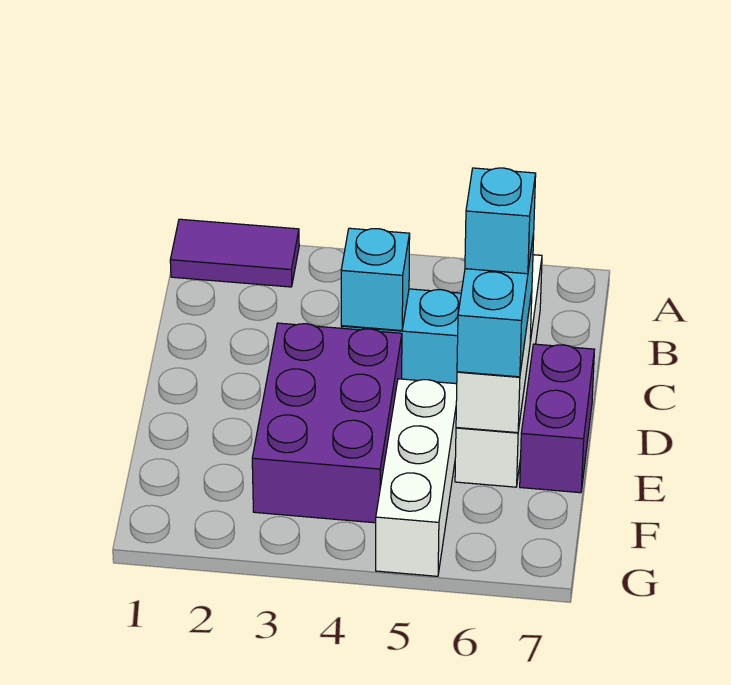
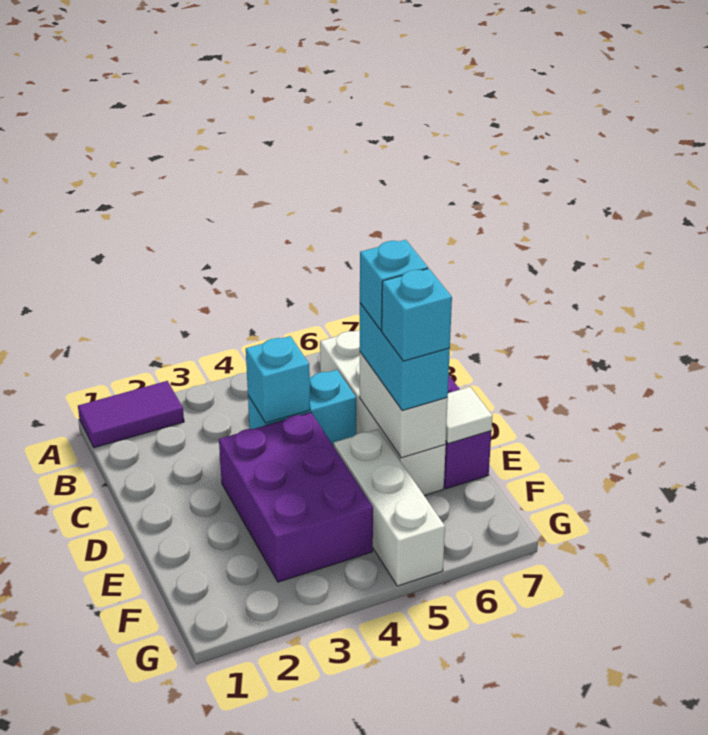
none -> cyan brick E6 level 4
none -> white tile E7 level 2

